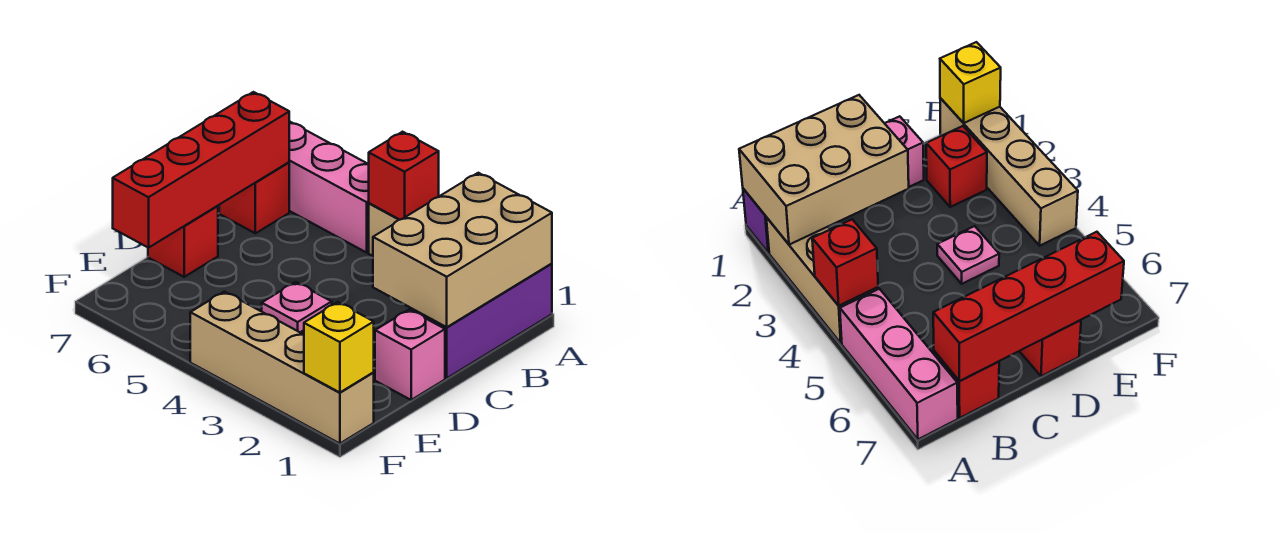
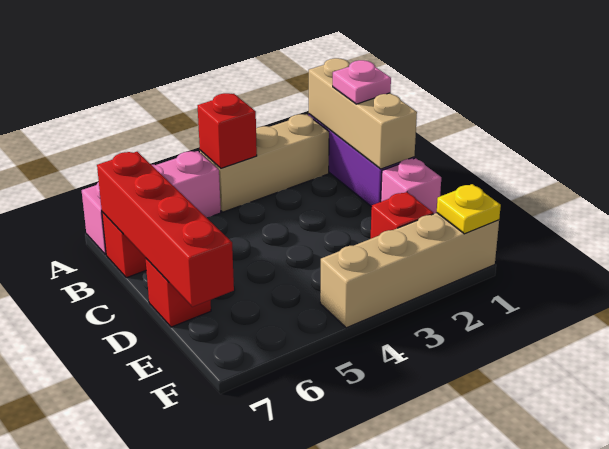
tan brick A1:C2 level 2 -> tan brick A1:C1 level 2
pink plate D4 level 1 -> pink plate B1 level 3
yellow brick F1 level 2 -> yellow plate F1 level 2

